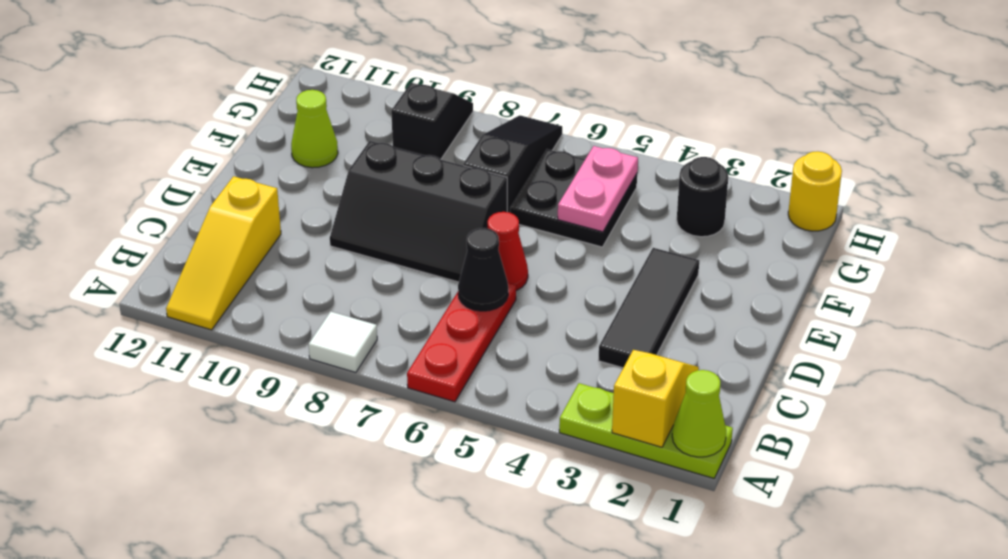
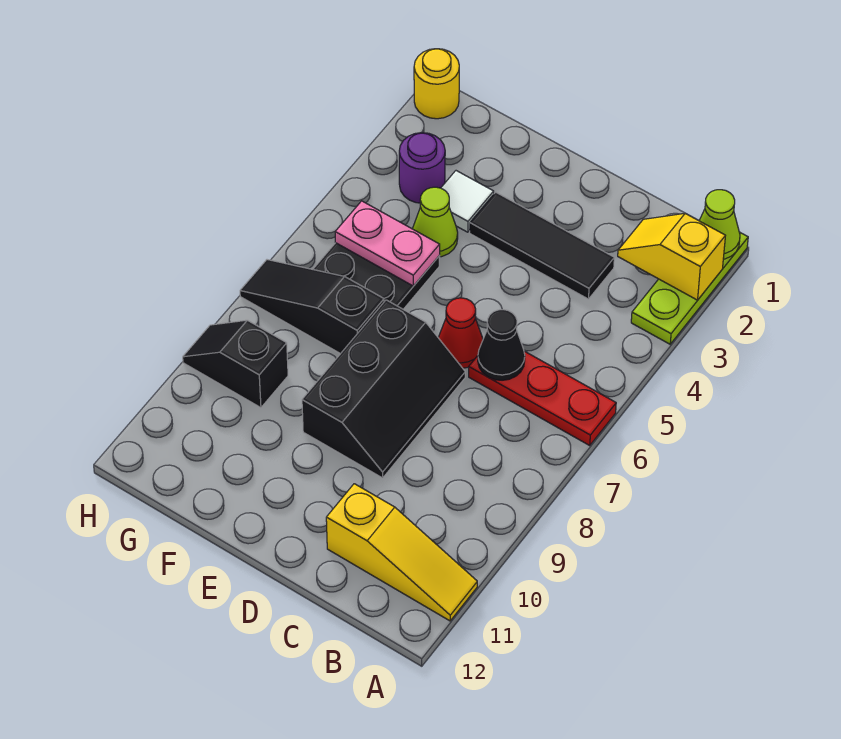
white tile A8 level 1 -> white tile F3 level 1
lime cone F11 level 1 -> lime cone F4 level 1
black round brick G3 level 1 -> purple round brick G3 level 1

